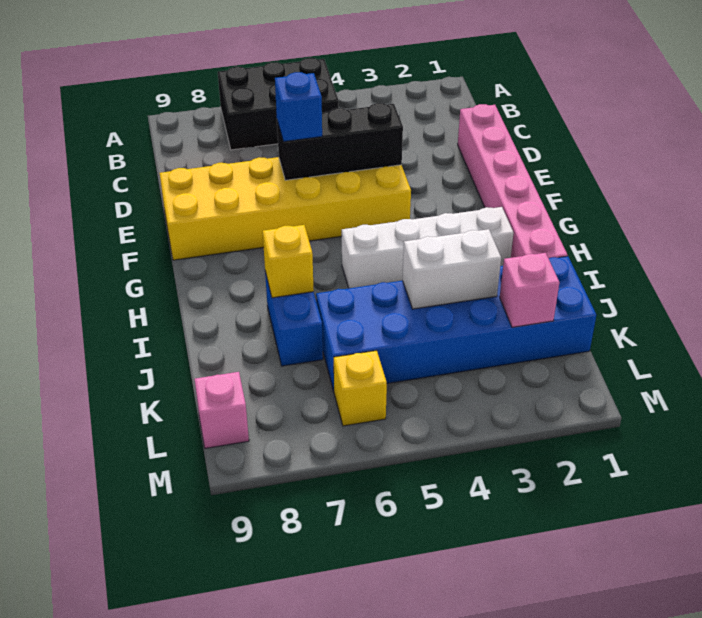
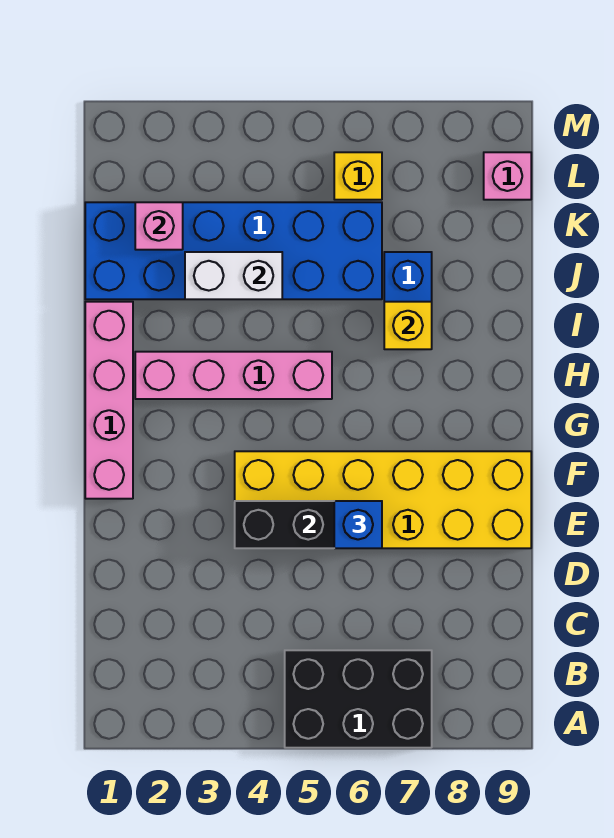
pink brick D1:I1 level 1 -> pink brick F1:I1 level 1
white brick H2:H5 level 1 -> pink brick H2:H5 level 1

